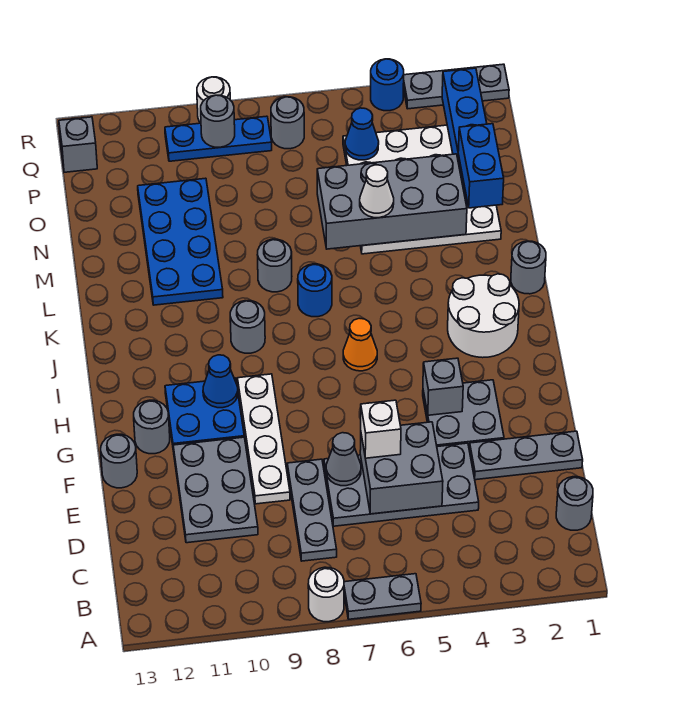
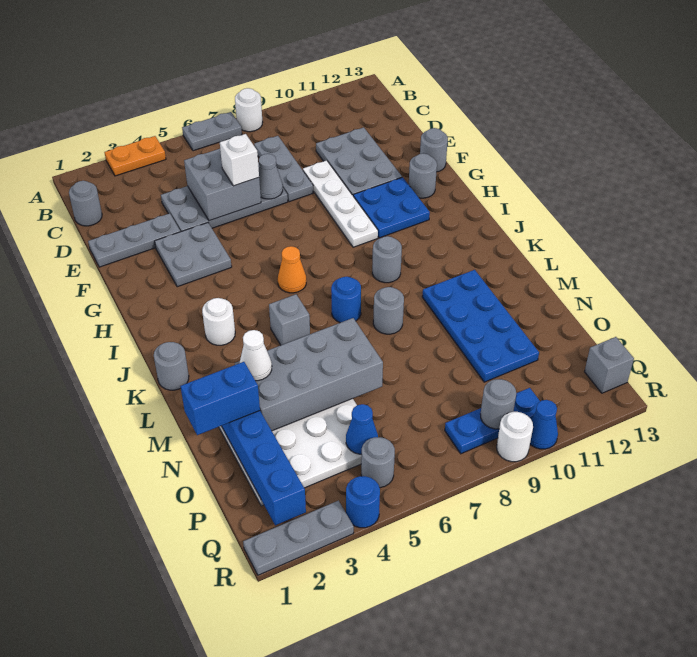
none -> orange plate A3:A4 level 1
grey brick G4 level 2 -> grey brick K5 level 1
blue cone H10 level 2 -> blue cone R10 level 1
white round brick I2:J3 level 1 -> white round brick J3 level 1
blue brick M2:N2 level 3 -> blue brick N1:N2 level 3
white cone M5 level 3 -> white cone M3 level 3
grey round brick Q7 level 1 -> grey round brick Q5 level 1

